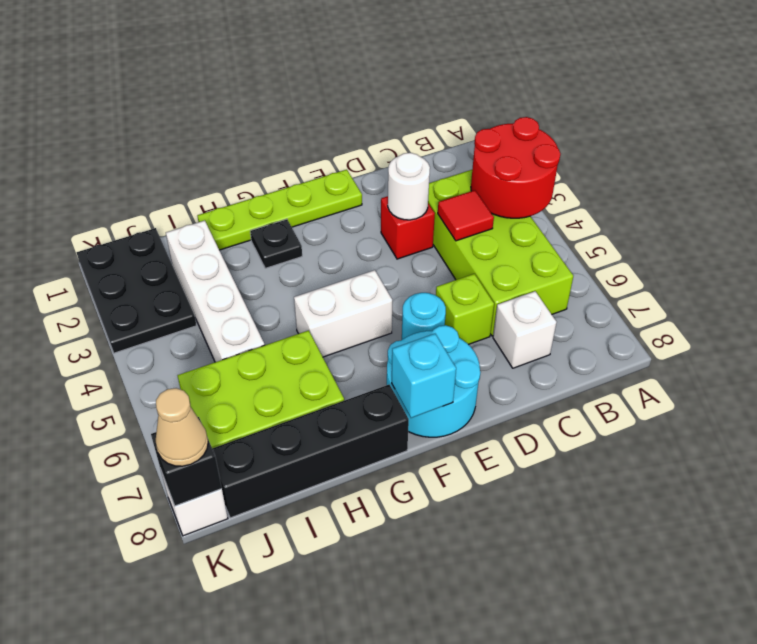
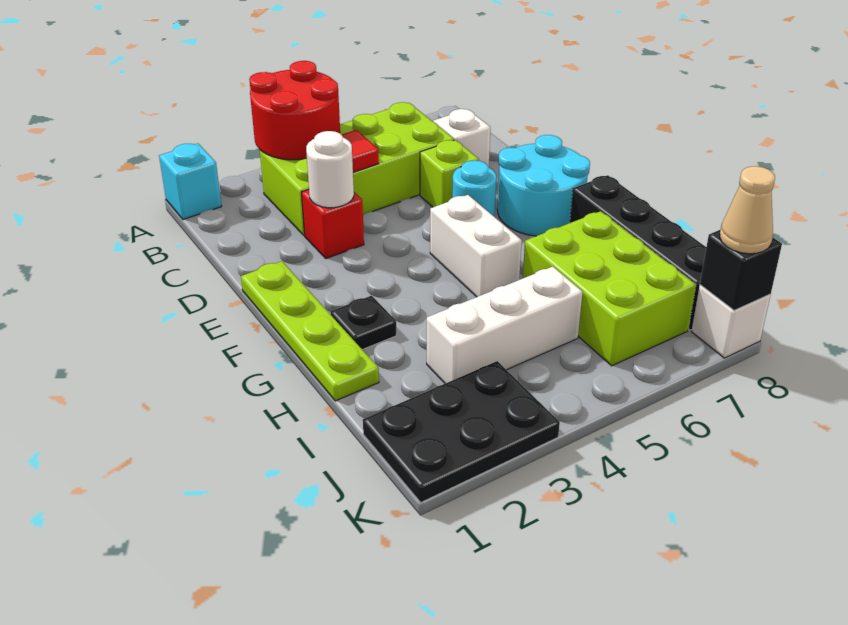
cyan brick F8 level 2 -> cyan brick A1 level 1
white brick I2:I5 level 1 -> white brick I3:I5 level 1

